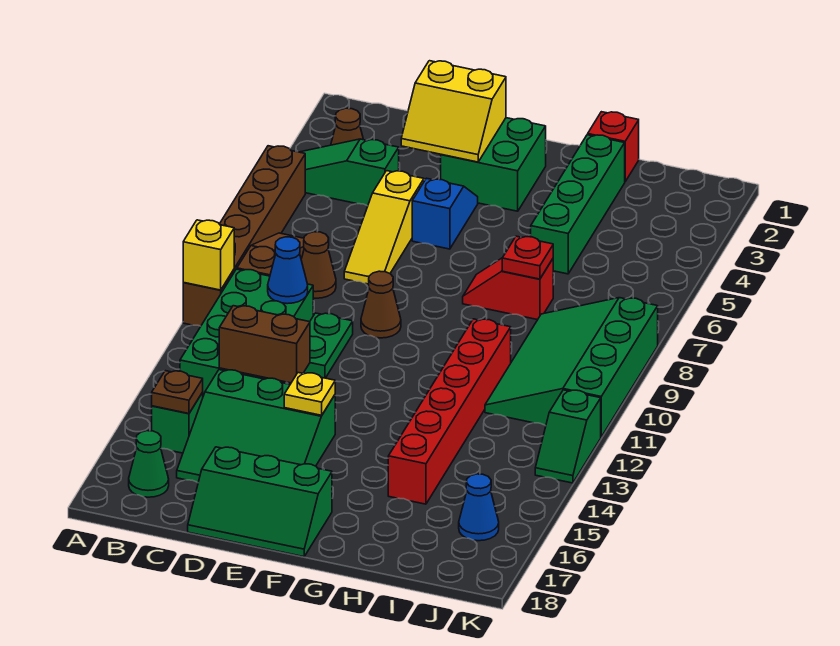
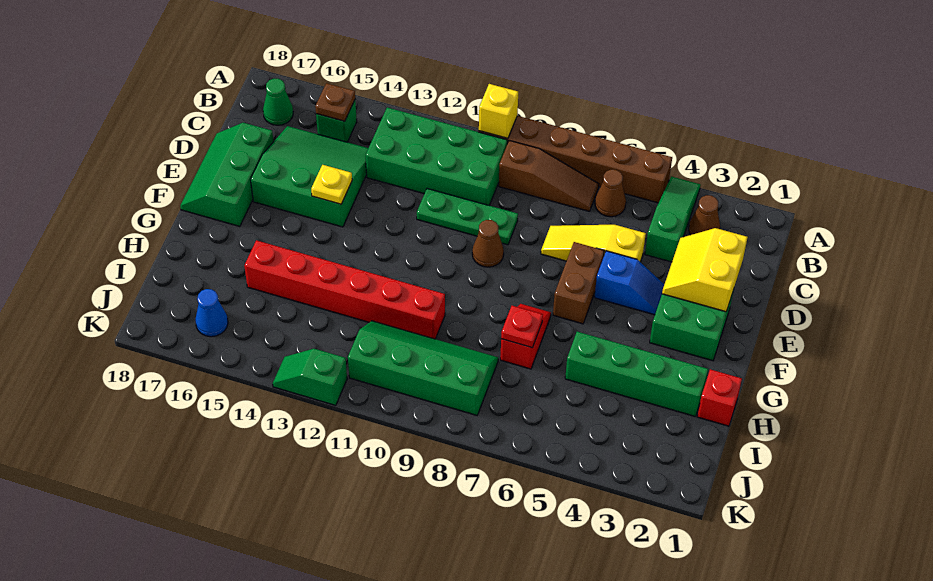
brown cone C8 level 1 -> brown cone B6 level 1
blue cone C10 level 2 -> none
brown brick C13:D13 level 2 -> brown brick E6:F6 level 1
green slope C14:E16 level 1 top 14 -> green slope C14:E16 level 1 top E
green plate D10:D11 level 1 -> green plate D9:D11 level 1
green slope I8:K11 level 1 top K -> green slope I8:J11 level 1 top J

